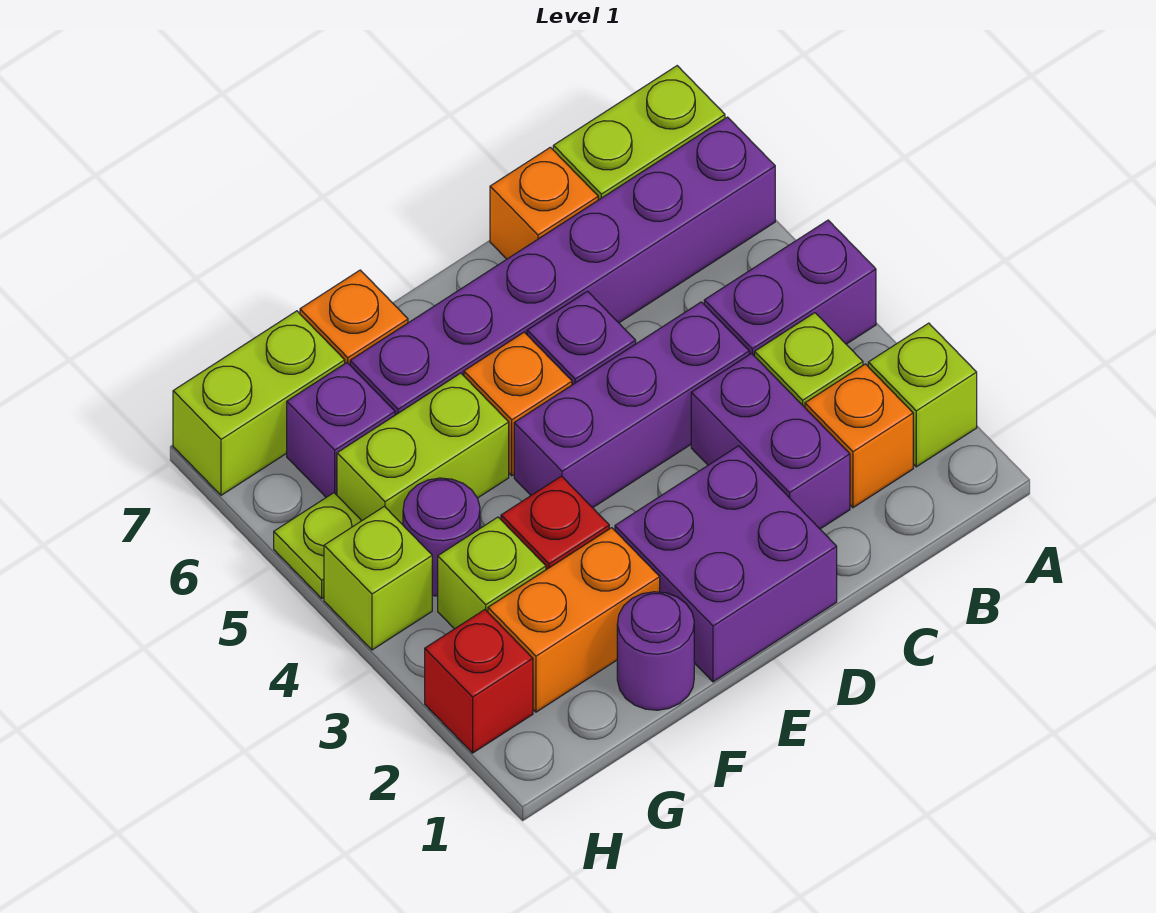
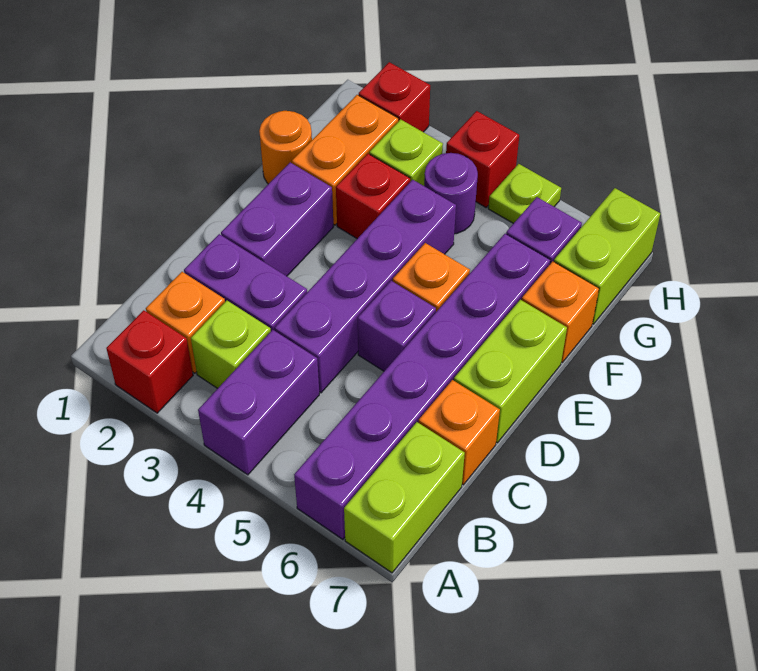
lime brick A2 level 1 -> red brick A2 level 1
purple brick C4:E4 level 1 -> purple brick C4:F4 level 1
purple brick D1:E2 level 1 -> purple brick D2:E2 level 1
purple round brick F1 level 1 -> orange round brick F1 level 1
lime brick F5:G5 level 1 -> lime brick D7:E7 level 1
lime brick H4 level 1 -> red brick H4 level 1

